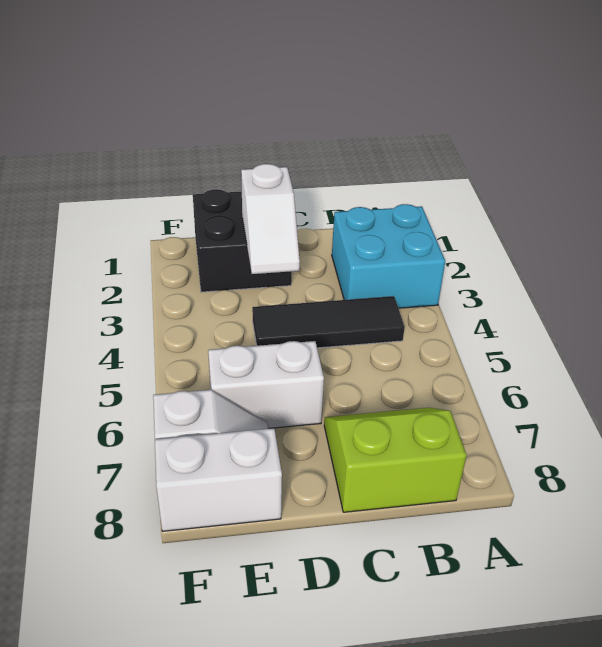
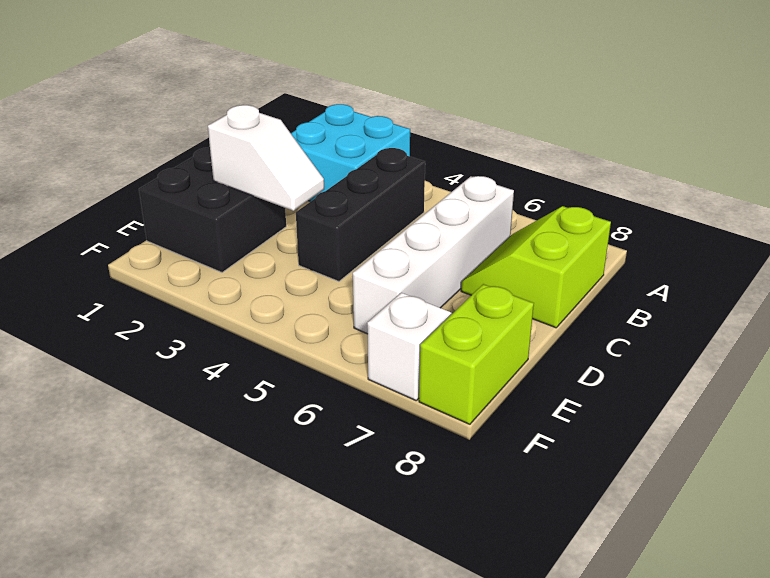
black tile B4:D4 level 1 -> black brick B4:D4 level 1
white brick D6:E6 level 1 -> white brick B6:E6 level 1
white brick E8:F8 level 1 -> lime brick E8:F8 level 1

